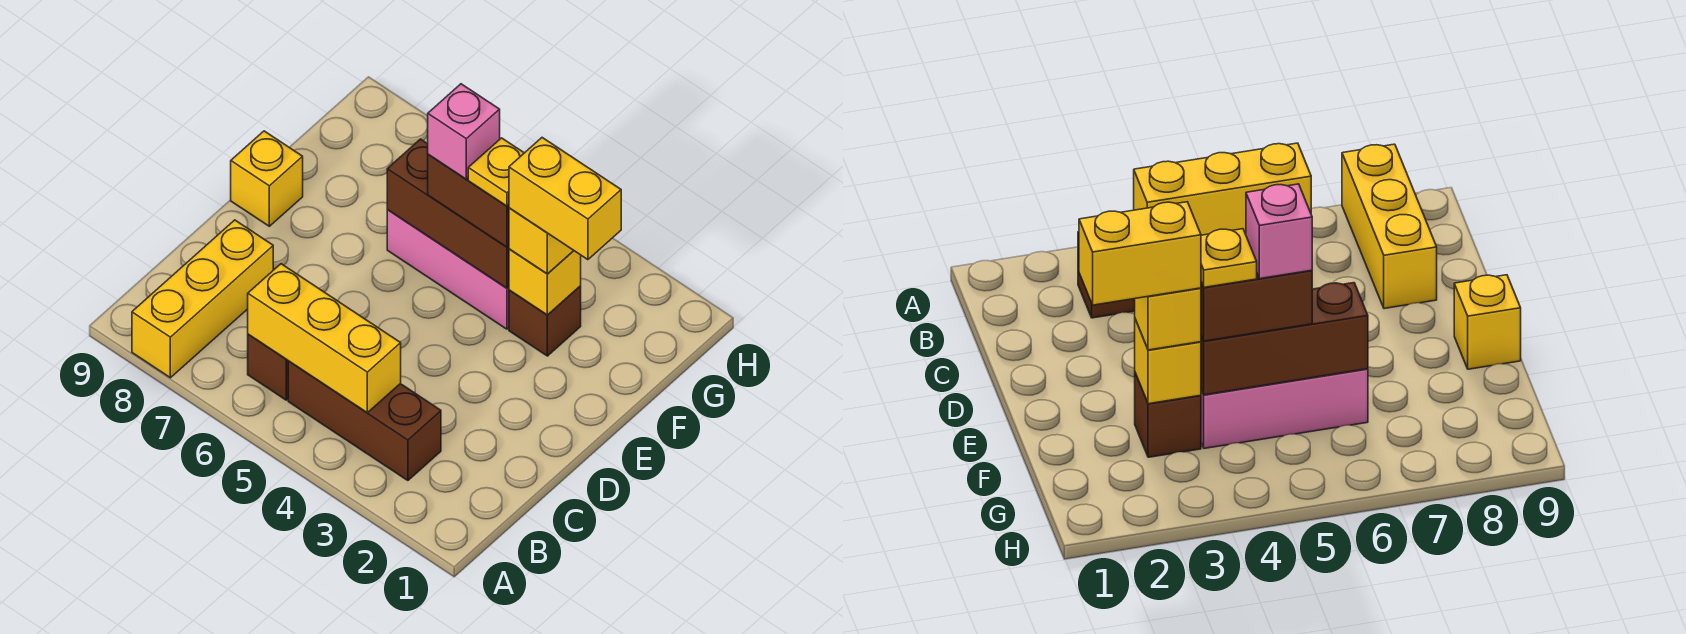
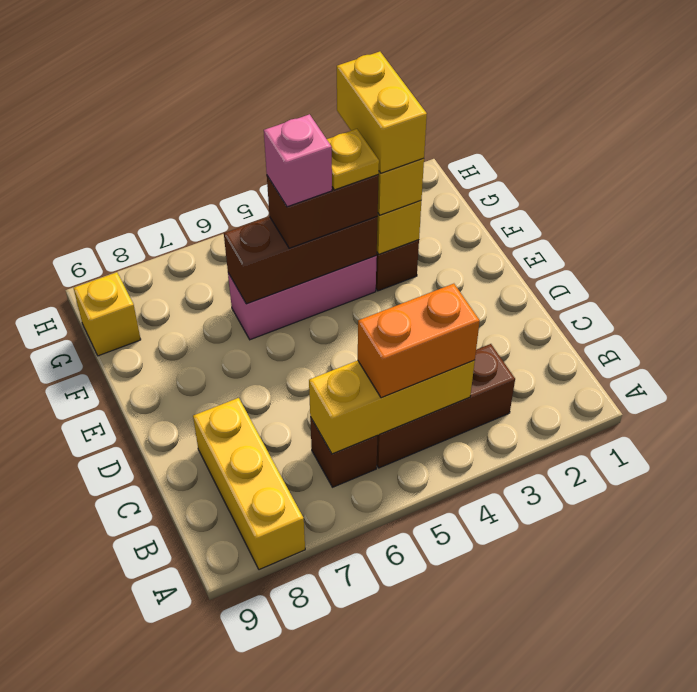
none -> orange brick B4:B5 level 3
yellow brick E9 level 1 -> yellow brick G9 level 1
yellow brick F2:F3 level 4 -> yellow brick F3:G3 level 4

